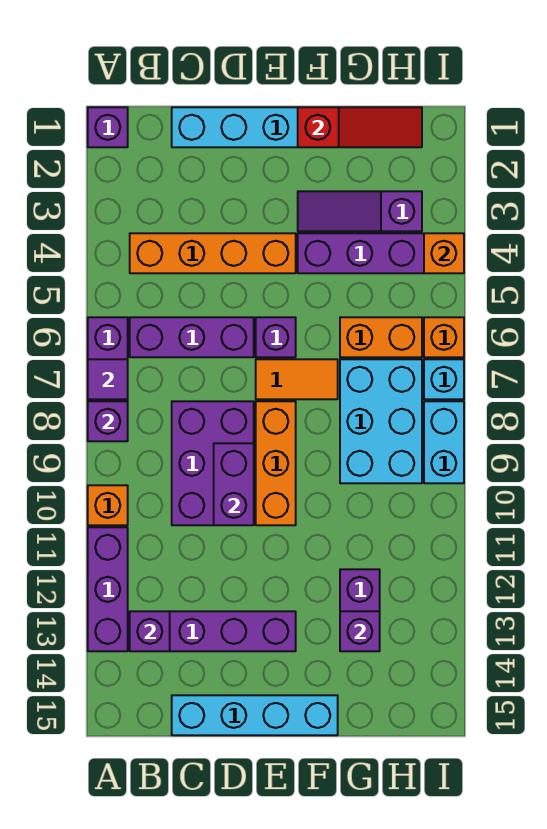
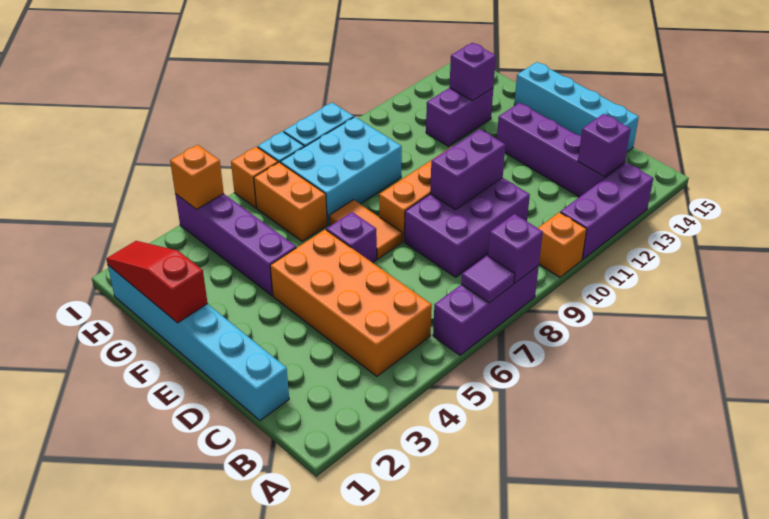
purple brick A1 level 1 -> none
orange brick B4:E4 level 1 -> orange brick B4:E5 level 1
purple brick B6:D6 level 1 -> none
purple slope F3:H3 level 1 top H -> none

